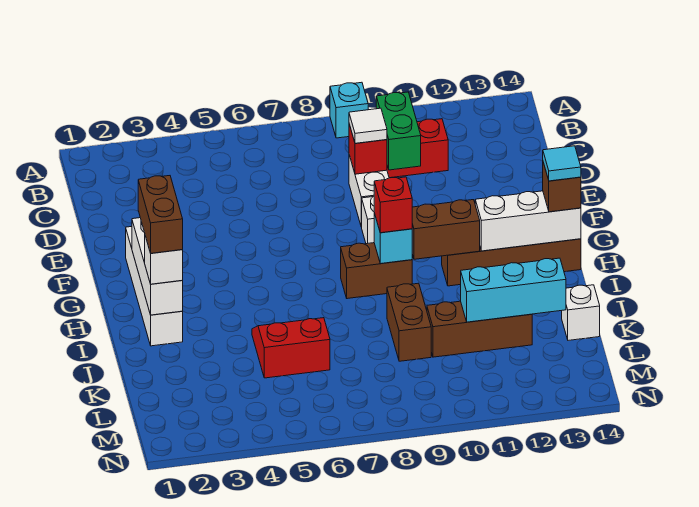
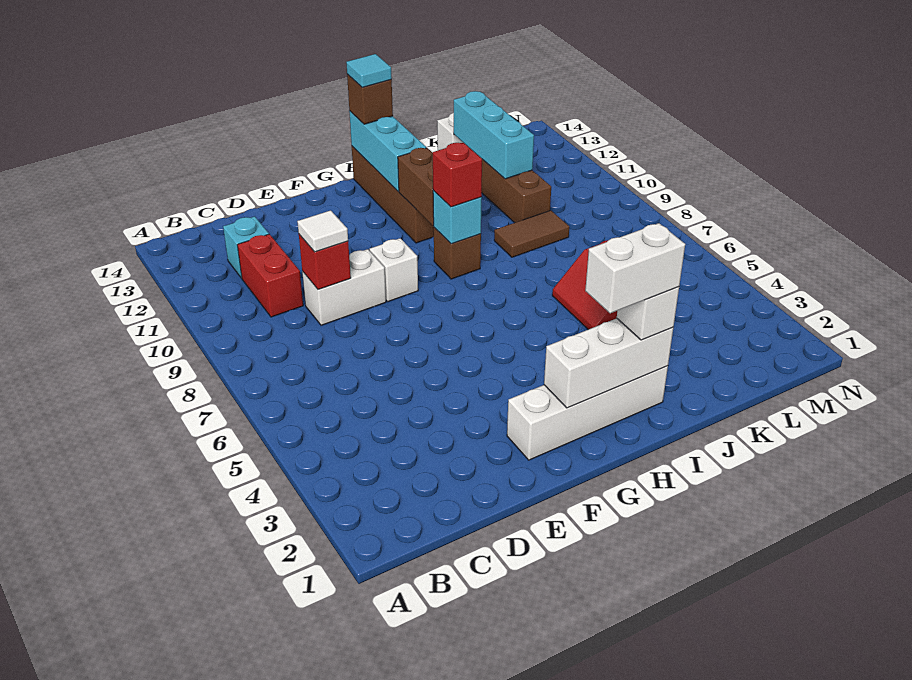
cyan brick A9 level 1 -> cyan brick C12 level 1
green brick C10:D10 level 2 -> none
brown brick H2:I2 level 4 -> white brick H2:I2 level 4
brown brick H8:H9 level 1 -> brown brick H9 level 1
white brick H12:H14 level 2 -> cyan brick H12:H14 level 2
brown brick J9:K9 level 1 -> brown tile J9:K9 level 1

